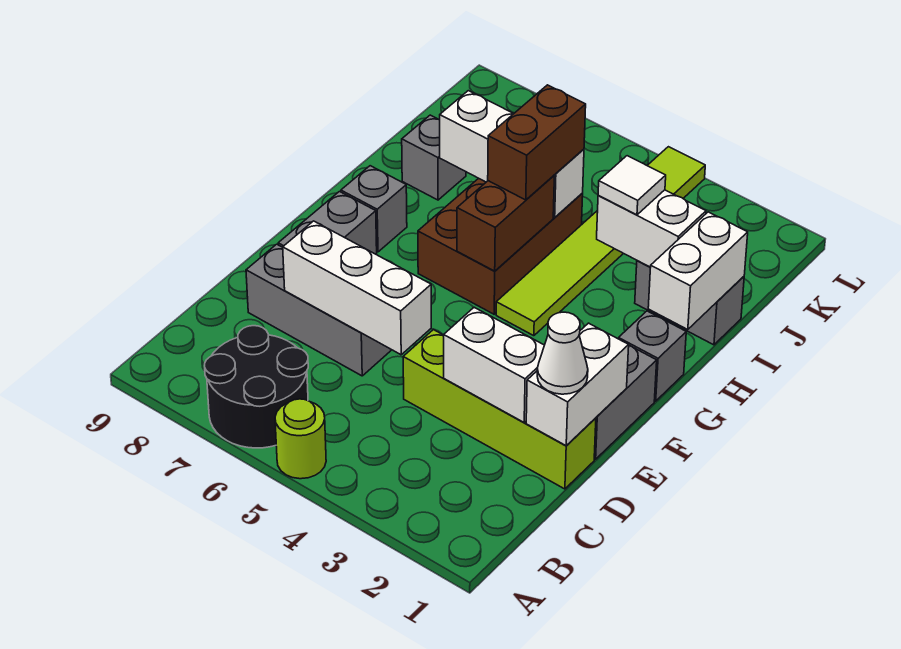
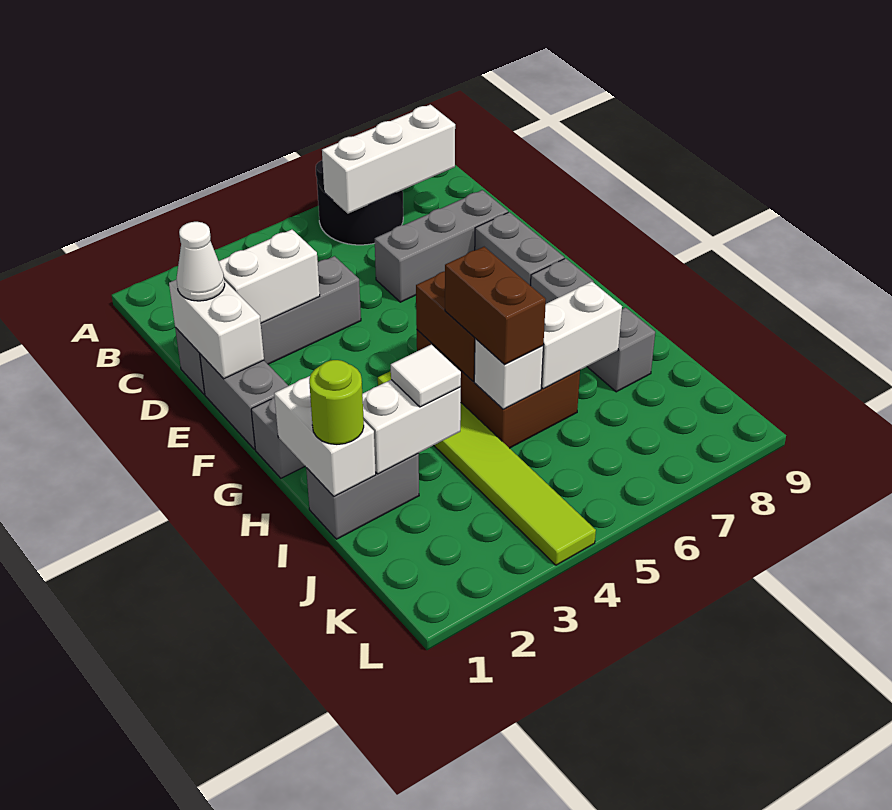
lime round brick A5 level 1 -> lime round brick I1 level 3
lime brick D1:D4 level 1 -> grey brick D1:D4 level 1
white brick D5:D7 level 2 -> white brick B6:B8 level 2

